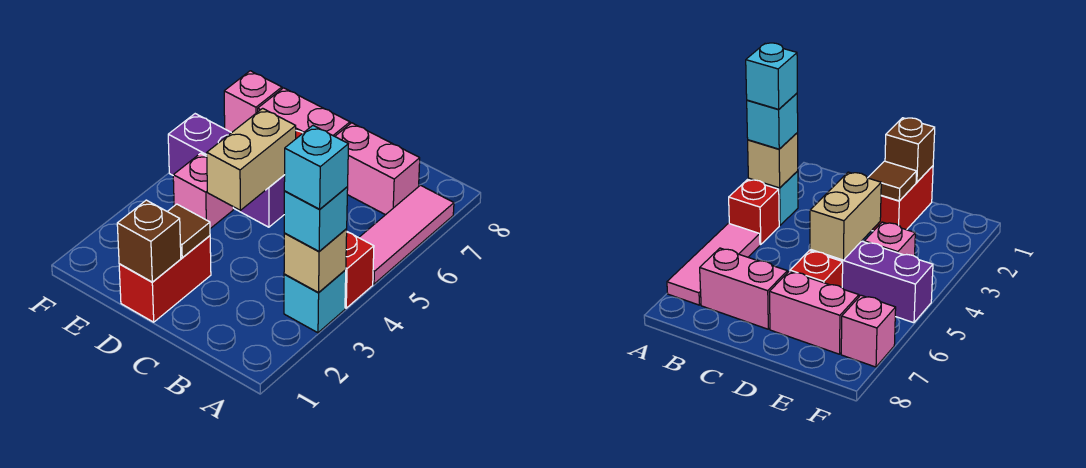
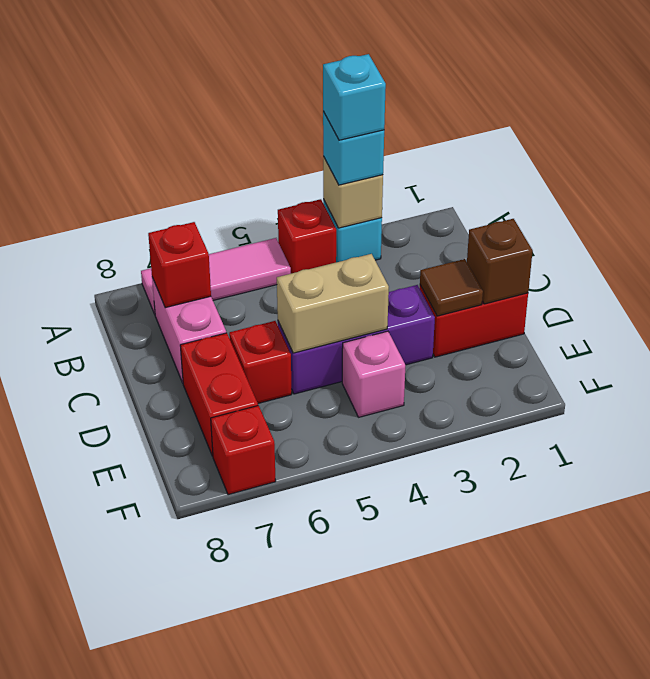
none -> red brick B7 level 2
purple brick D5:F5 level 1 -> purple brick D3:D5 level 1
pink brick D7:E7 level 1 -> red brick D7:E7 level 1
pink brick F7 level 1 -> red brick F7 level 1

